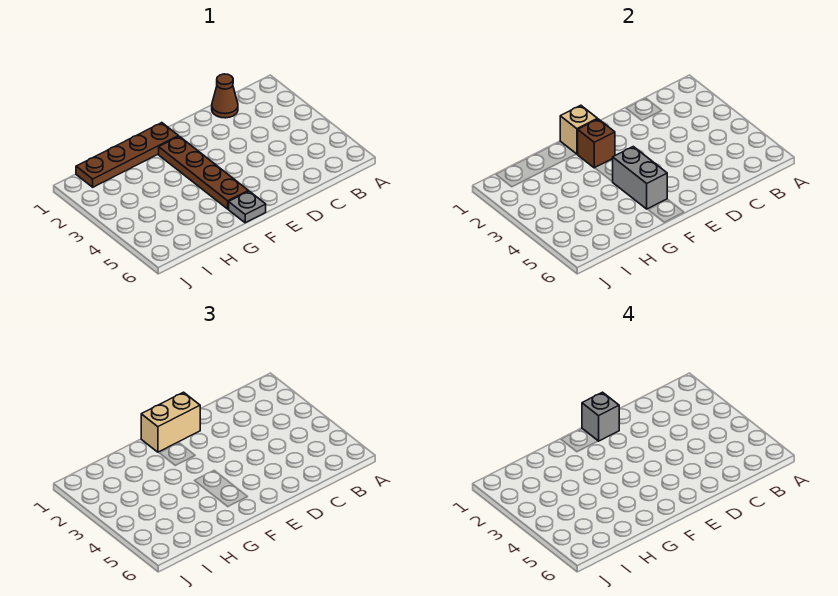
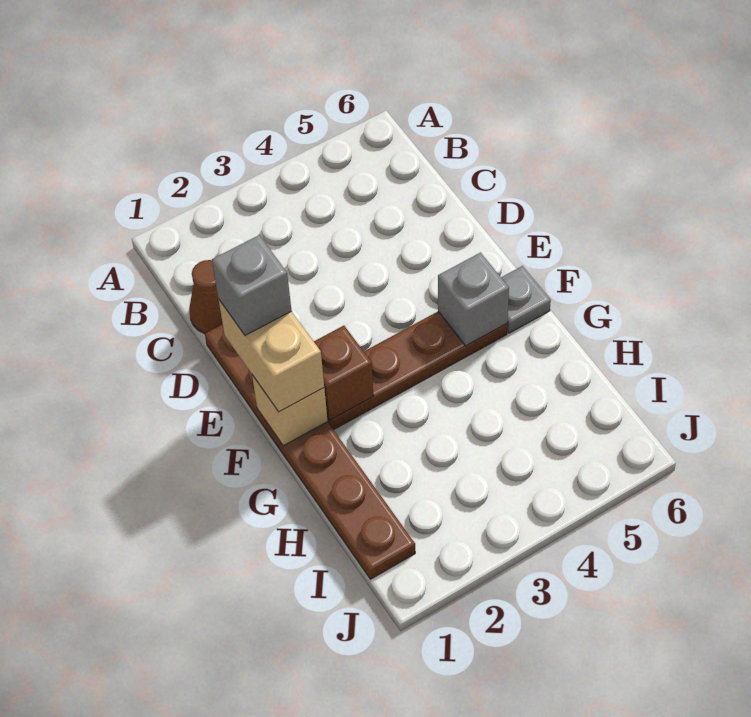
brown plate F1:I1 level 1 -> brown plate D1:I1 level 1
grey brick F4:F5 level 2 -> grey brick F5 level 2

